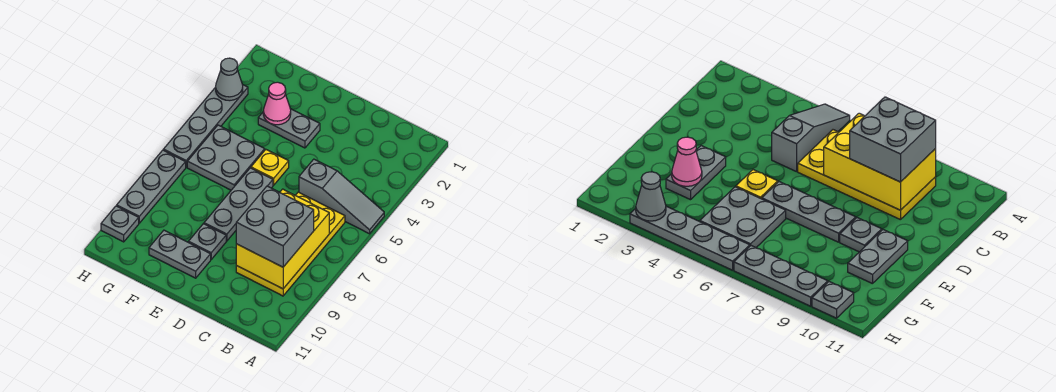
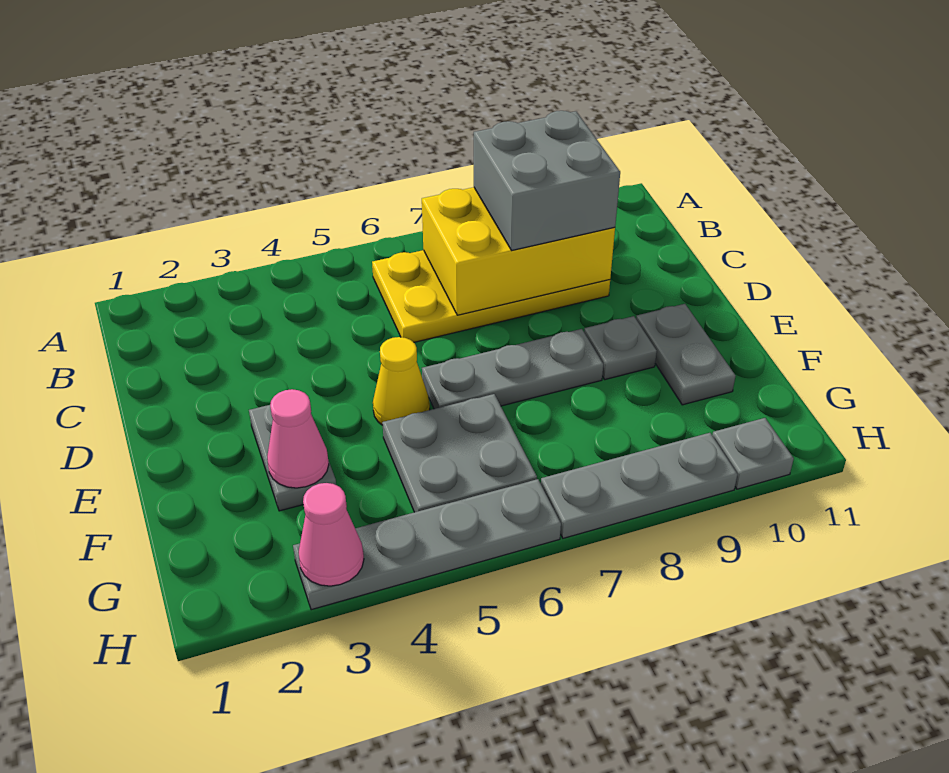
grey slope A5:C5 level 1 top C -> none
yellow plate E5 level 1 -> yellow cone E5 level 1
grey cone H3 level 2 -> pink cone H3 level 2

